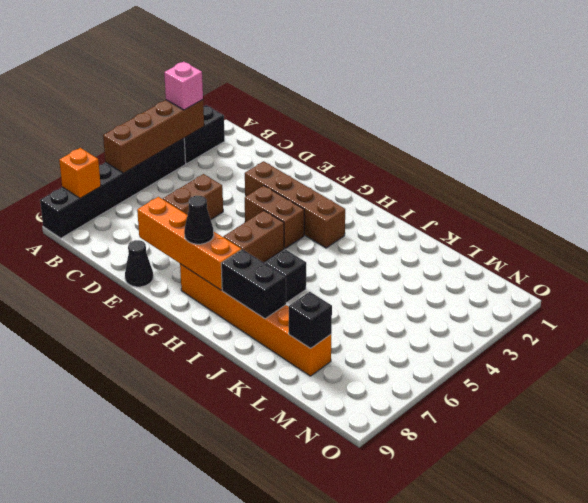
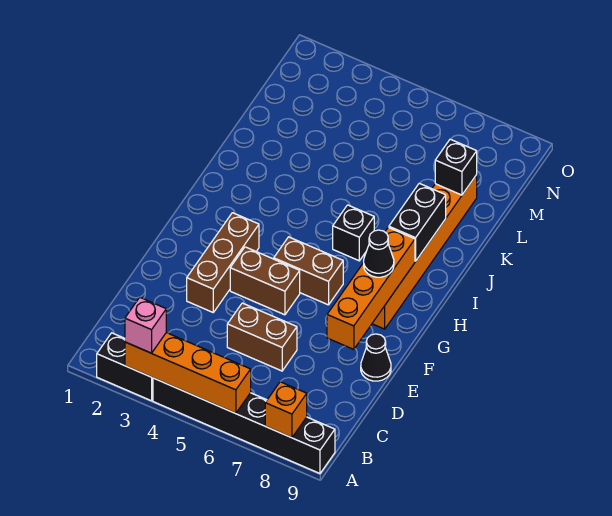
brown brick A3:A6 level 2 -> orange brick A3:A6 level 2
brown brick E3:H3 level 1 -> brown brick E3:G3 level 1
brown brick F4:G4 level 1 -> brown brick F4:F5 level 1

